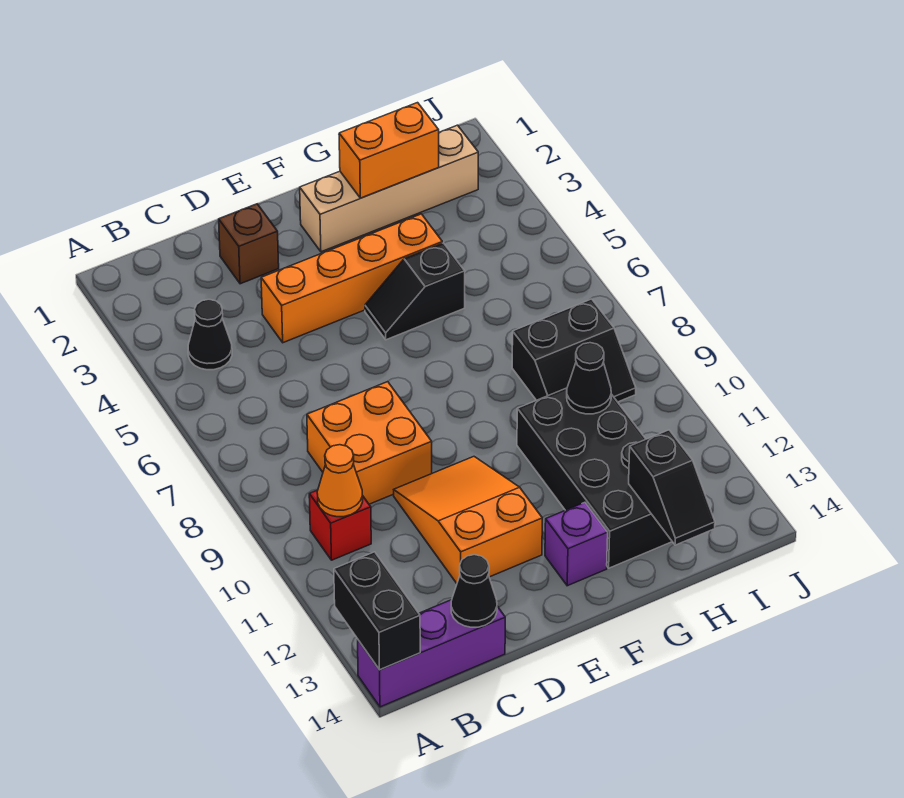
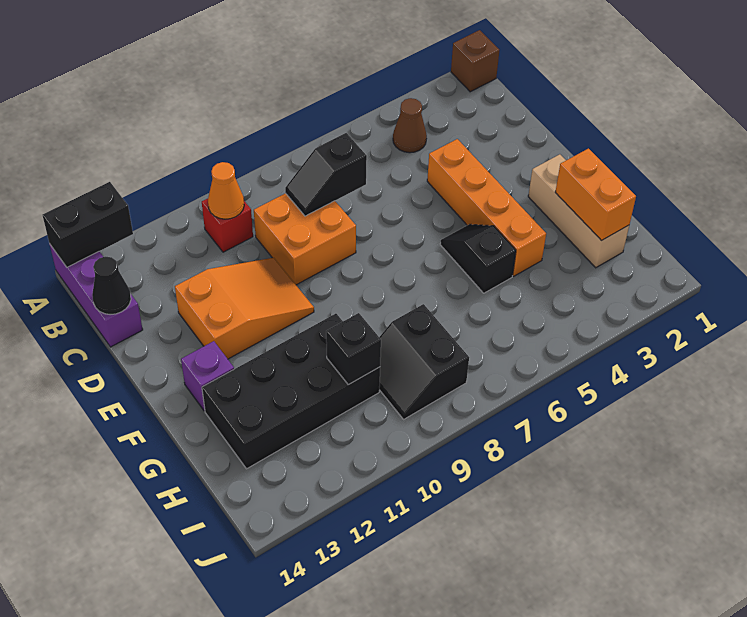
black cone B4 level 1 -> brown cone B4 level 1
brown brick D2 level 1 -> brown brick A1 level 1
tan brick F2:I2 level 1 -> tan brick F2:H2 level 1
black cone H10 level 2 -> black brick H10 level 2
black slope H13:H14 level 2 top 13 -> black slope C7:C8 level 2 top 7

